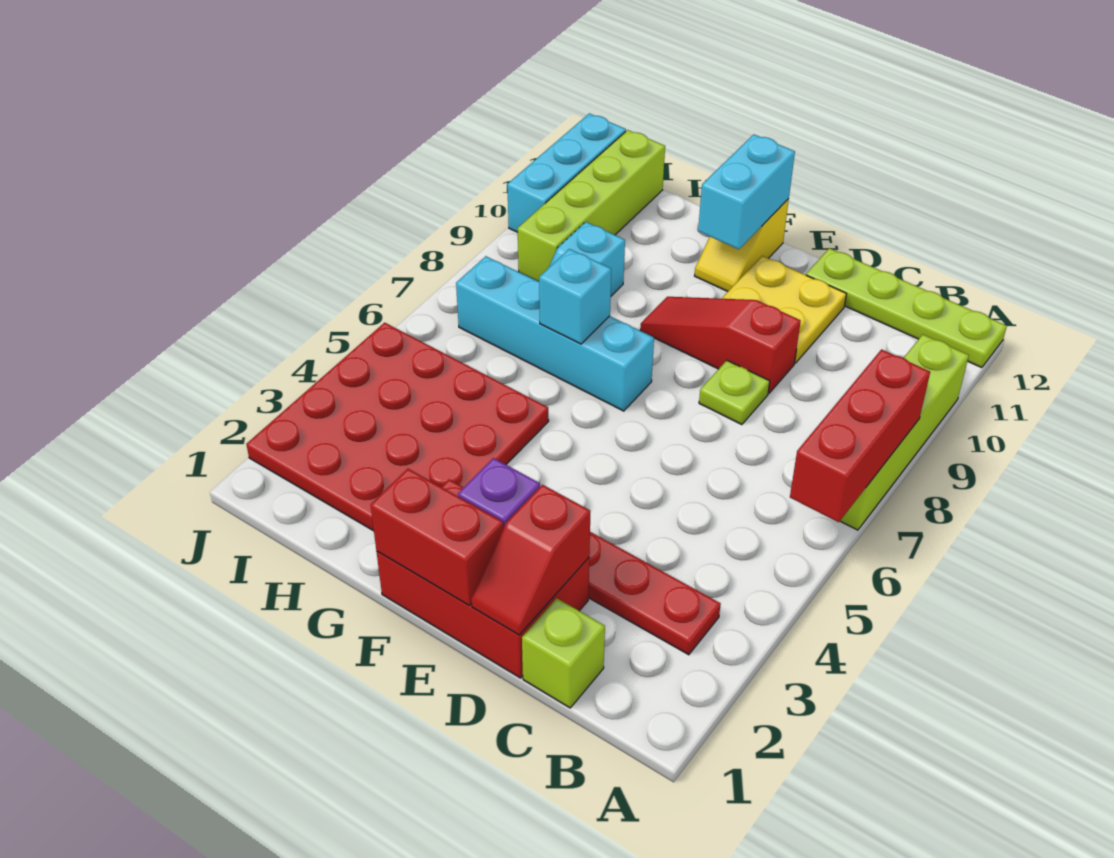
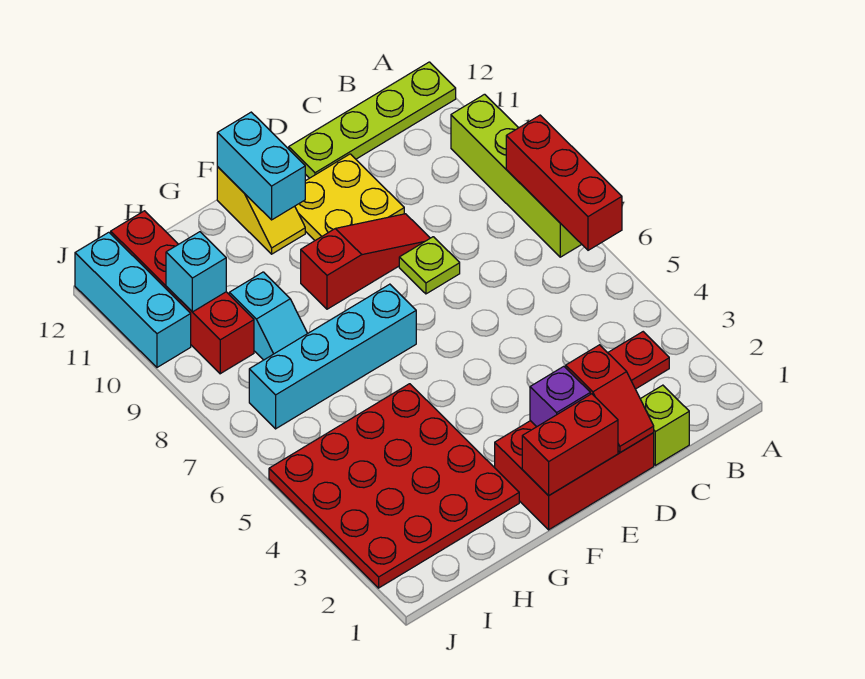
red slope D9:F9 level 1 top D -> red slope D9:F9 level 1 top F
cyan brick G7 level 2 -> cyan brick I10 level 2
lime brick I9:I12 level 1 -> red brick I9:I12 level 1

